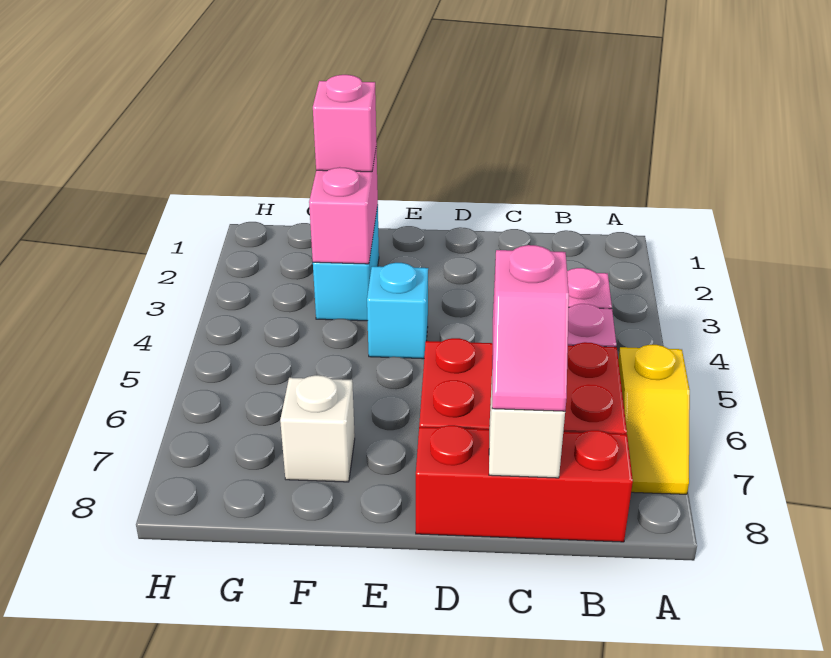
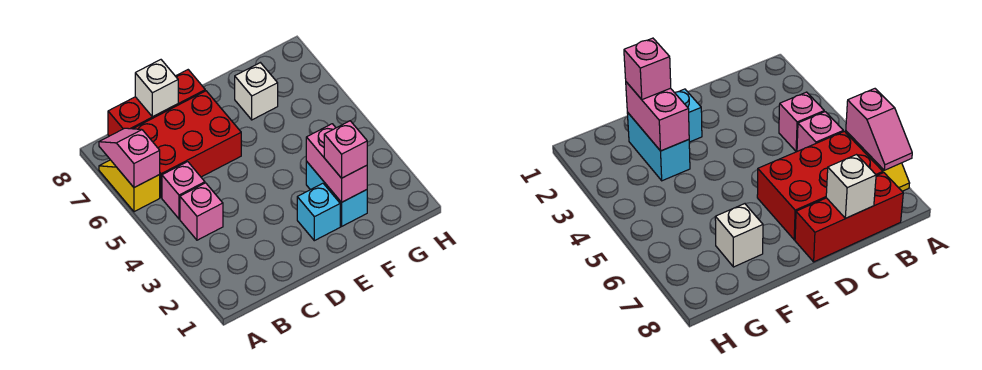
pink slope C7:C8 level 3 top 7 -> pink slope A6:A7 level 2 top 6
cyan brick E4 level 1 -> cyan brick E2 level 1

